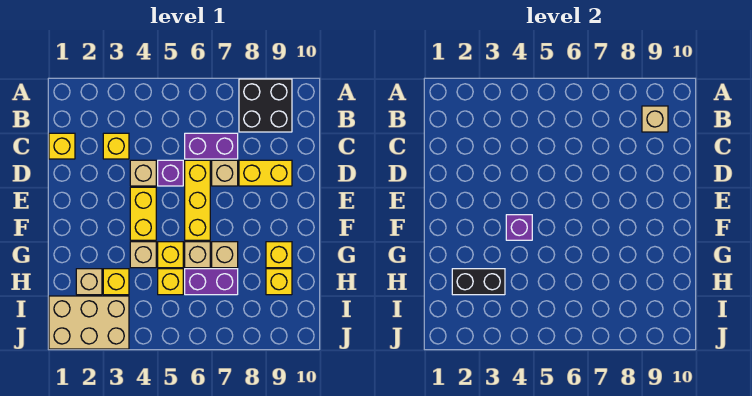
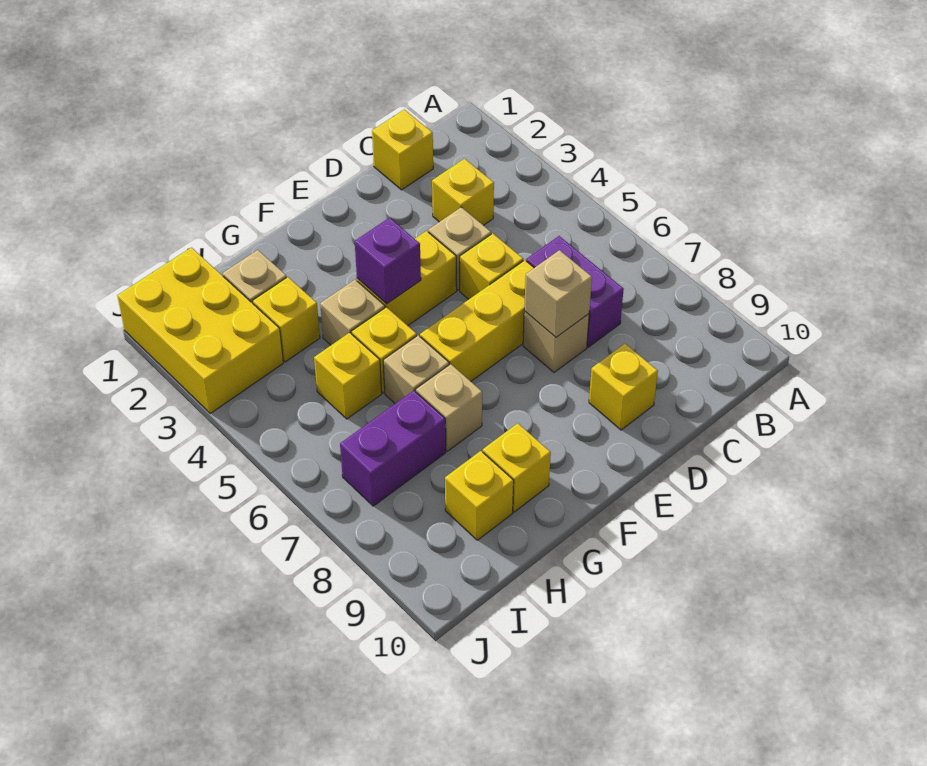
black brick A8:B9 level 1 -> none
tan brick B9 level 2 -> tan brick D7 level 2
purple brick D5 level 1 -> yellow brick D5 level 1
yellow brick D8:D9 level 1 -> yellow brick D9 level 1
black brick H2:H3 level 2 -> none
purple brick H6:H7 level 1 -> purple brick H7:I7 level 1
tan brick I1:J3 level 1 -> yellow brick I1:J3 level 1

